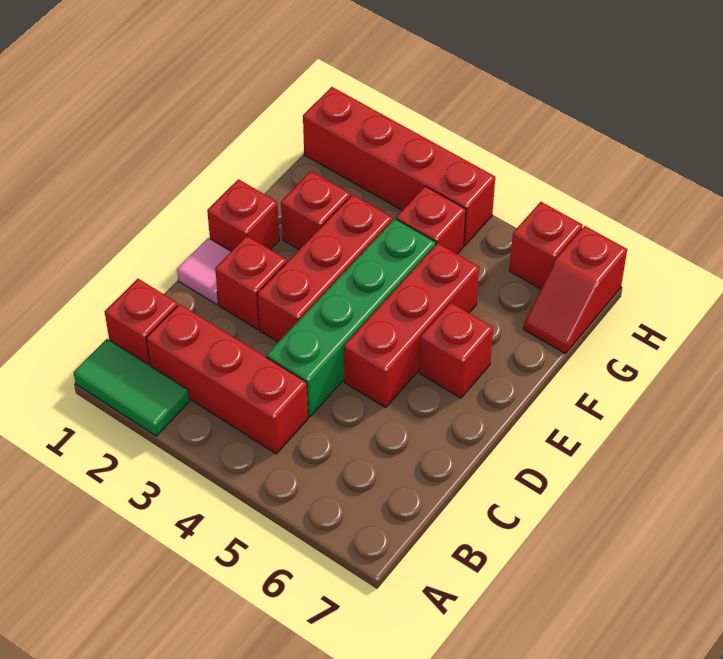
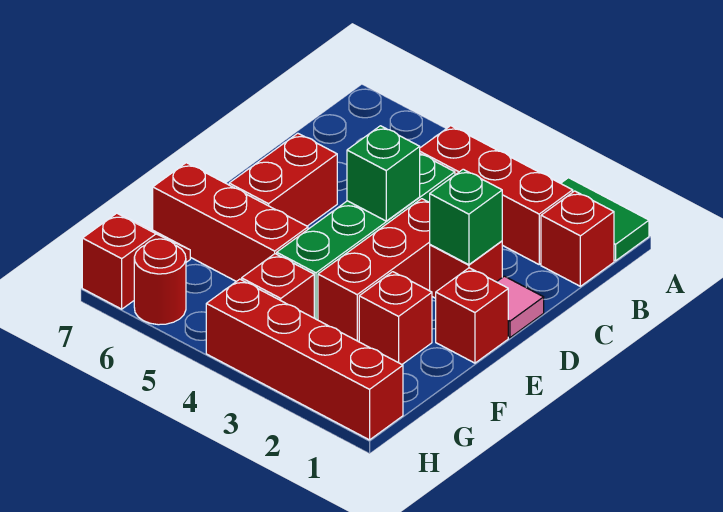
none -> green brick D2 level 2
none -> green brick D4 level 2
red brick D5:F5 level 1 -> red brick F5:F7 level 1
red brick E6 level 1 -> red brick D6:E6 level 1
red brick H6 level 1 -> red round brick H6 level 1

